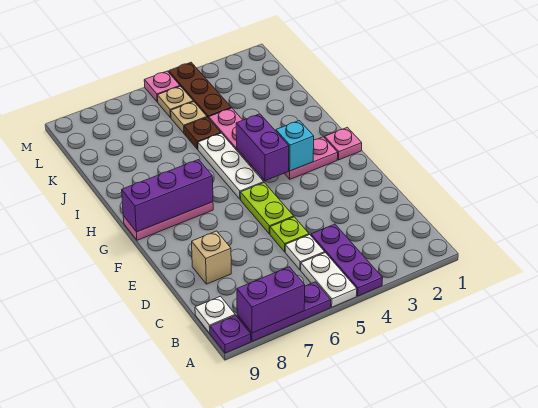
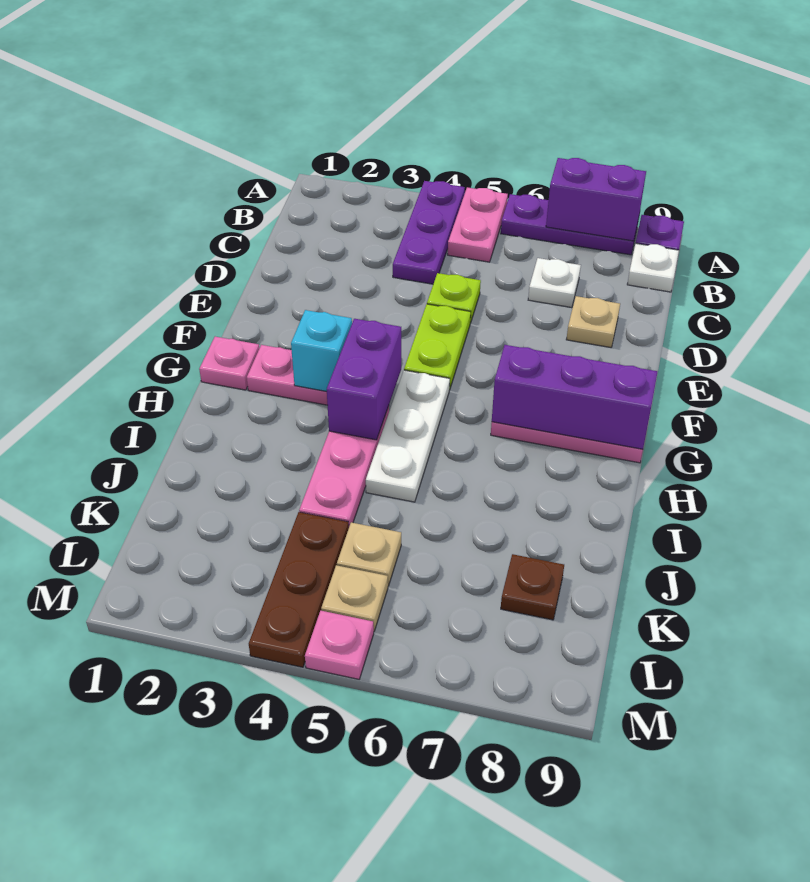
white plate A5:B5 level 1 -> pink plate A5:B5 level 1
white plate C5 level 1 -> white plate C7 level 1
tan brick D8 level 1 -> tan plate D8 level 1
brown plate J5 level 1 -> brown plate K8 level 1

